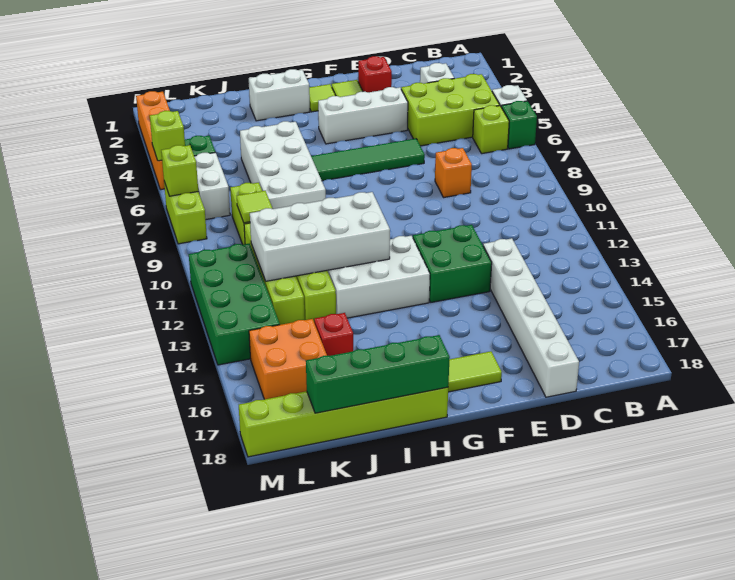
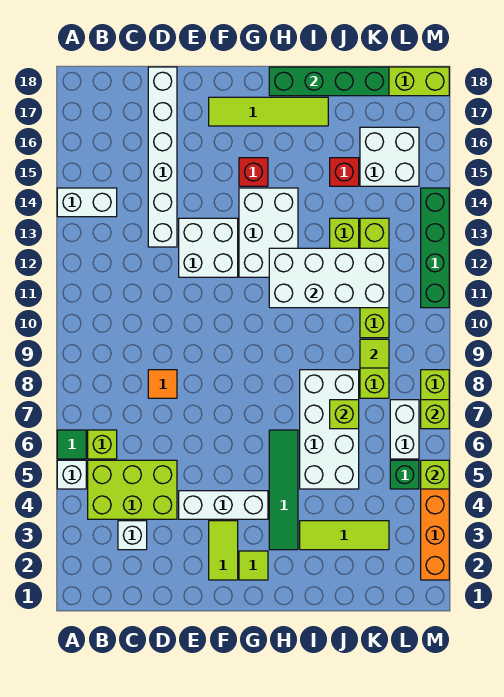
green brick A6 level 1 -> green tile A6 level 1
orange brick D8 level 1 -> orange tile D8 level 1
red brick E2 level 1 -> red brick G15 level 1
green tile E6:H6 level 1 -> green tile H3:H6 level 1
green brick E12:F13 level 1 -> white brick E12:F13 level 1
white brick G12:I13 level 1 -> white brick G12:H14 level 1
white brick H2:I2 level 1 -> white brick A14:B14 level 1
none -> lime tile I3:K3 level 1
none -> lime brick J7 level 2
orange brick K15:L16 level 1 -> white brick K15:L16 level 1
green brick L11:M14 level 1 -> green brick M11:M14 level 1

